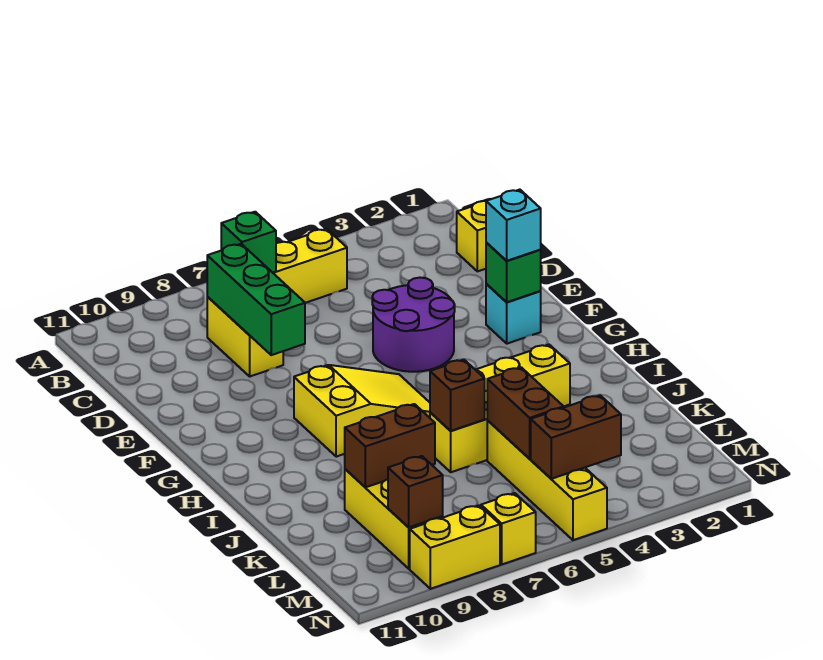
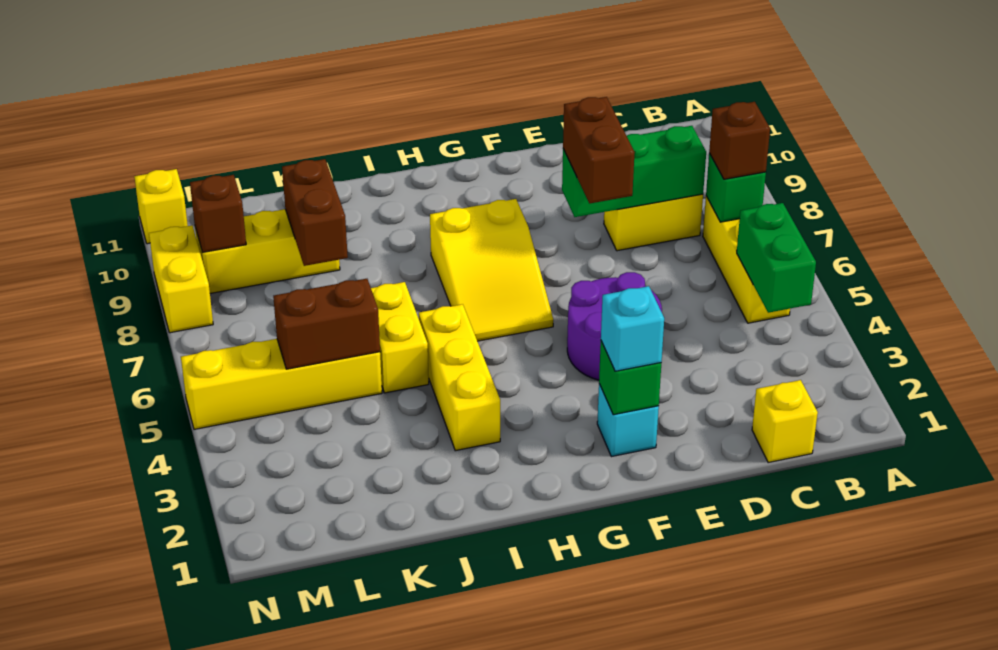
none -> green brick B4:B5 level 2
brown brick J6 level 2 -> brown brick B7 level 3
brown brick M4:M5 level 2 -> brown brick E7:E8 level 3
yellow brick N7 level 1 -> yellow brick N11 level 1

